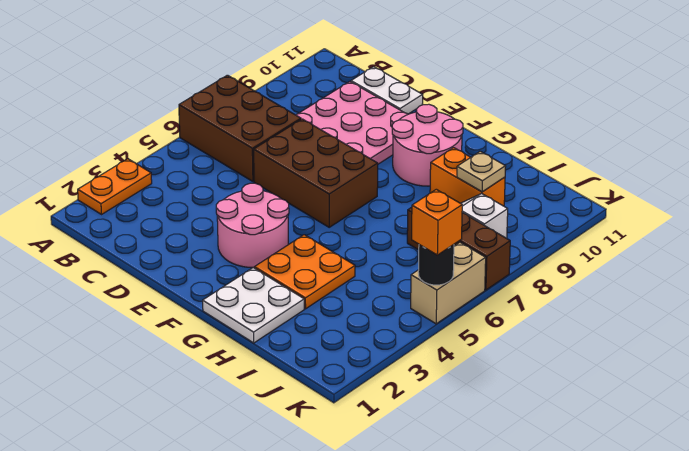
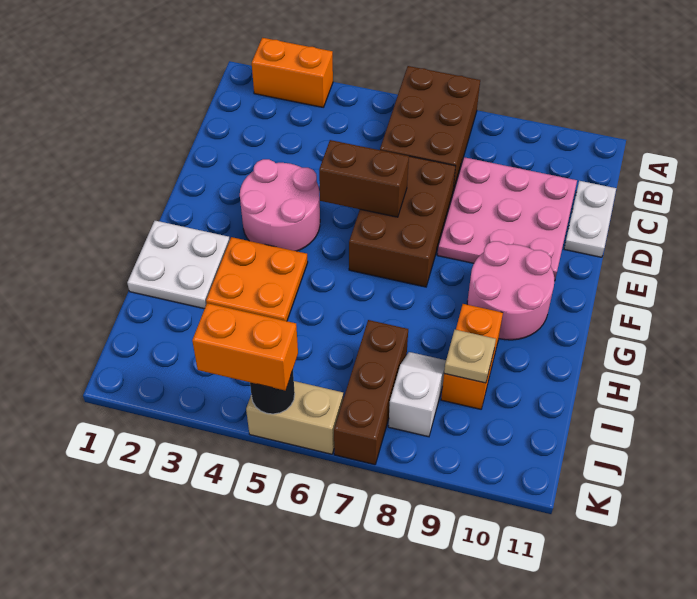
orange plate A2:A3 level 1 -> orange brick A2:A3 level 1
none -> brown brick E5:E6 level 2
orange brick K5 level 3 -> orange brick K4:K5 level 3

